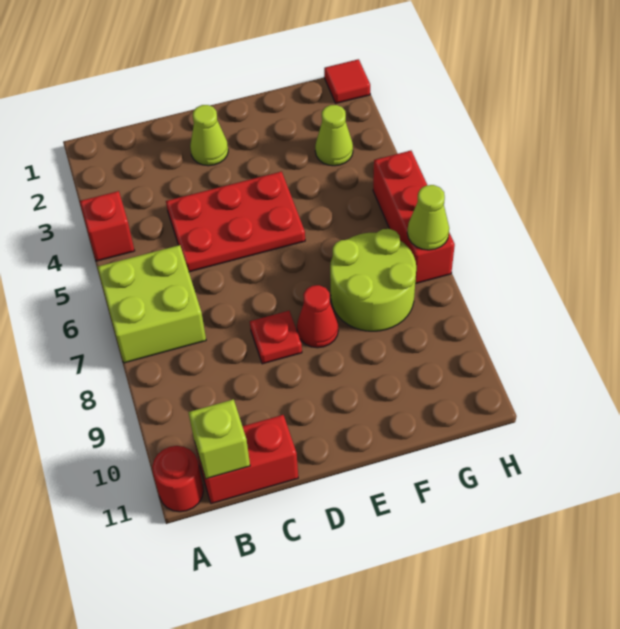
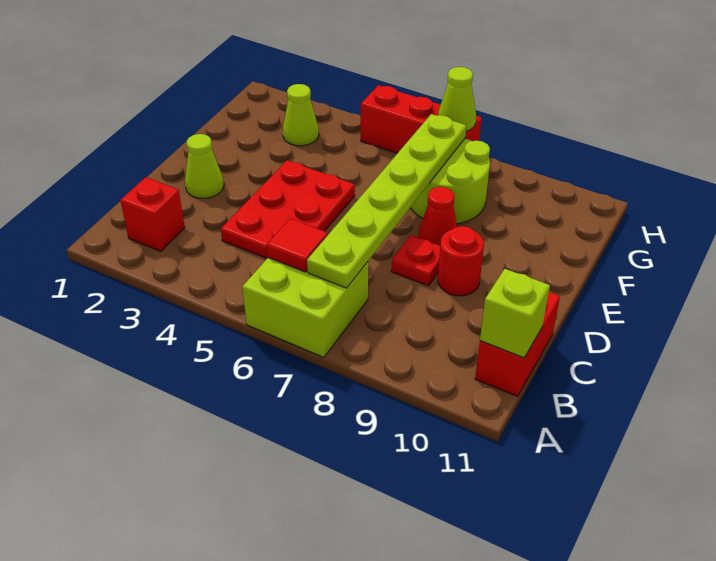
red brick A4 level 1 -> red brick B2 level 1
red round brick A11 level 1 -> red round brick D9 level 1
none -> lime plate B7:G7 level 2
red tile H1 level 1 -> red tile B6 level 2

